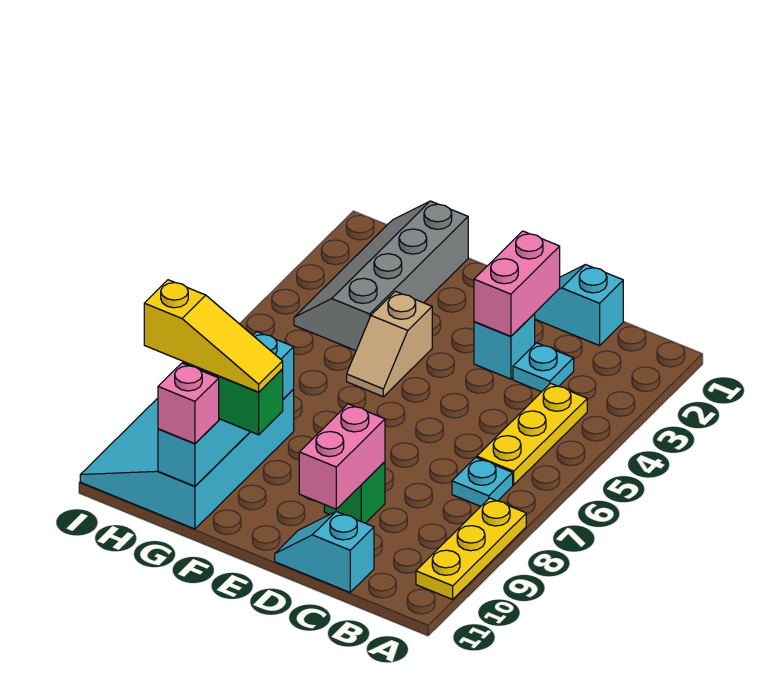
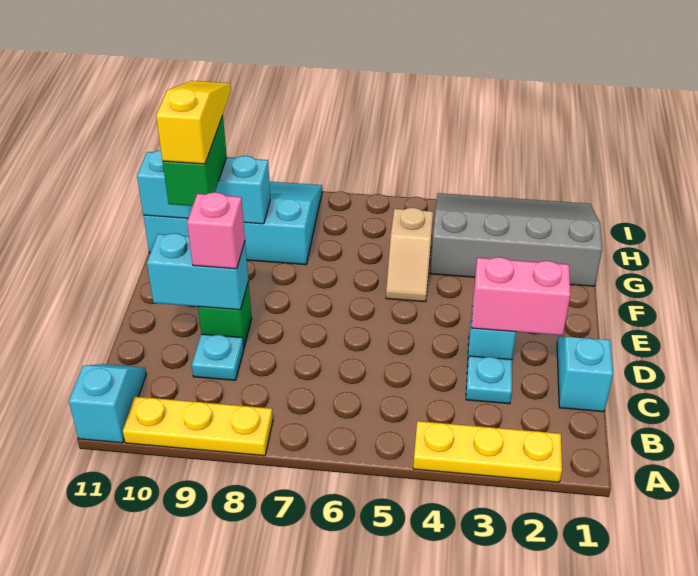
yellow plate B4:B6 level 1 -> yellow plate A2:A4 level 1
cyan plate B7 level 1 -> cyan plate C9 level 1
cyan slope C11:D11 level 1 top C -> cyan slope A11:B11 level 1 top A
pink brick D9:D10 level 2 -> cyan brick D9:D10 level 2
tan slope F4:F5 level 1 top 4 -> tan slope F5:G5 level 1 top G
yellow slope F10:H10 level 4 top H -> yellow slope F10:H10 level 4 top F
grey slope G1:H4 level 1 top G -> grey slope G1:I4 level 1 top G
cyan brick G8:G11 level 2 -> cyan brick G9:G11 level 2
pink brick G11 level 3 -> pink brick D9 level 3

